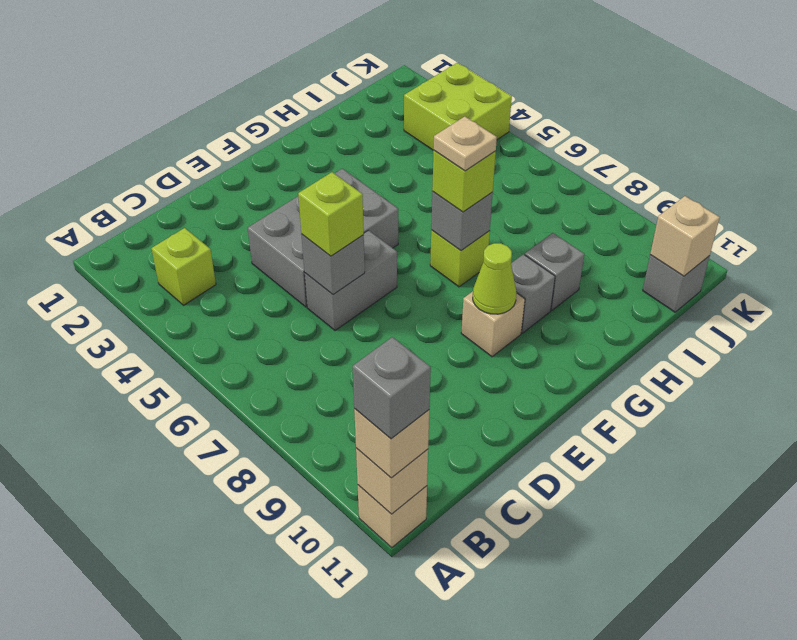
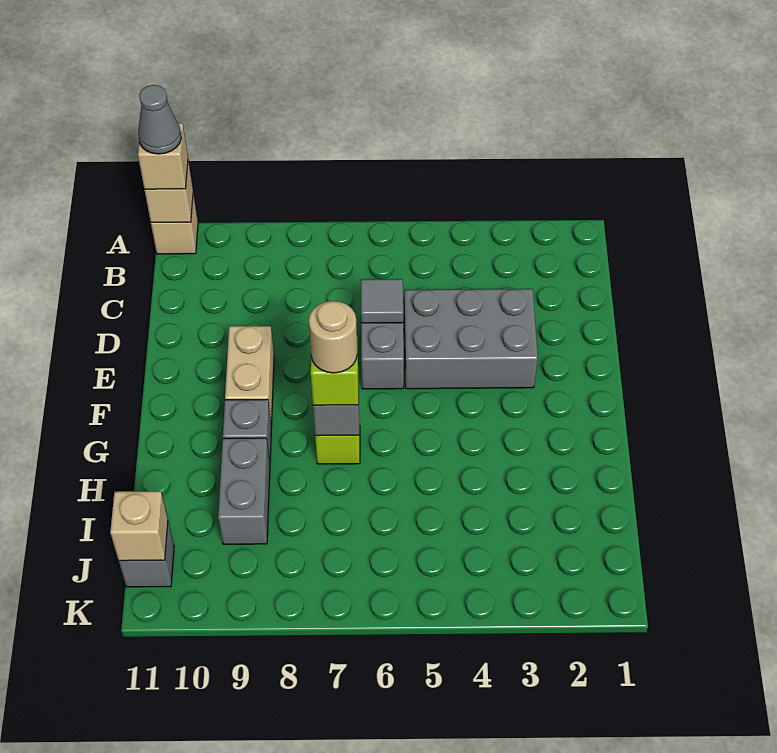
grey brick A11 level 4 -> grey cone A11 level 4
lime brick B3 level 1 -> none
grey brick D4:F5 level 1 -> grey brick D3:E5 level 1
grey brick D6 level 2 -> grey tile D6 level 2
lime brick D6 level 3 -> none
tan brick F9 level 1 -> tan brick E9:F9 level 1
lime cone F9 level 2 -> none
tan plate G7 level 4 -> tan round brick G7 level 4
grey brick H9 level 1 -> grey brick H9:I9 level 1
lime brick J3:K4 level 1 -> none

